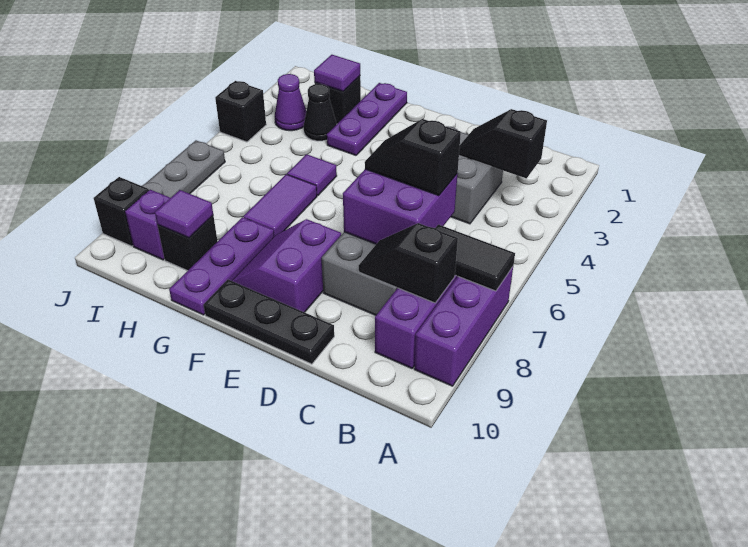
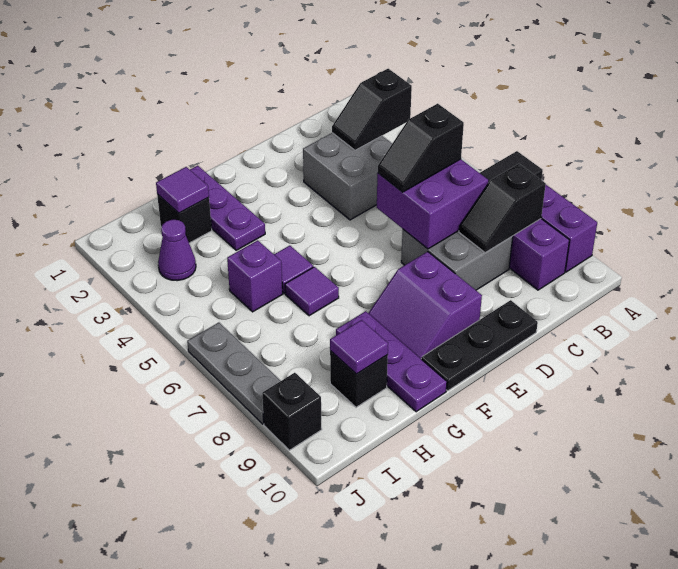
purple tile G6:G7 level 1 -> purple tile G6 level 1
black cone H3 level 1 -> none
purple brick I9 level 1 -> purple brick H5 level 1
black brick J4 level 1 -> none

